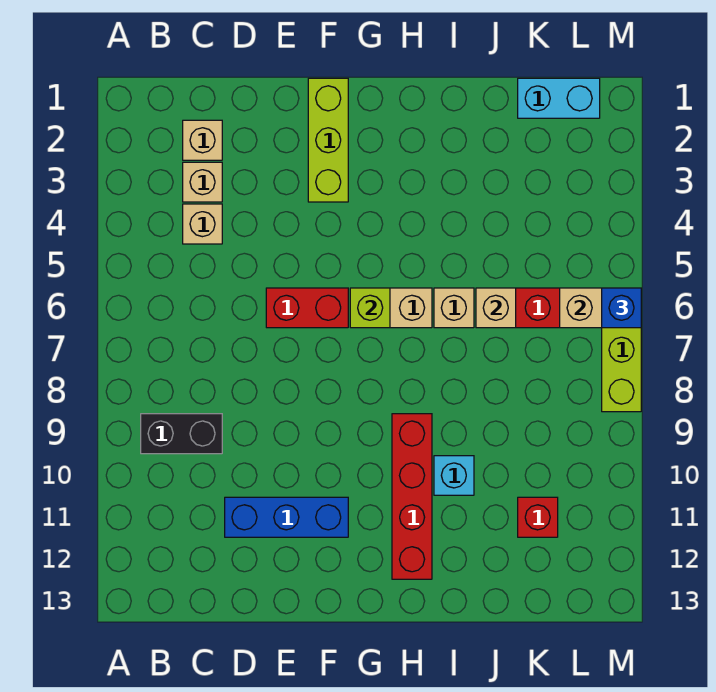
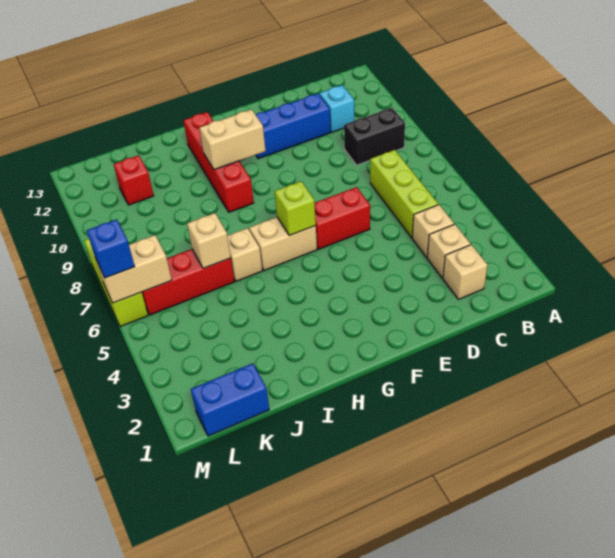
lime brick F1:F3 level 1 -> lime brick C5:C7 level 1
none -> tan brick G10:H10 level 2
cyan brick I10 level 1 -> cyan brick C11 level 1
cyan brick K1:L1 level 1 -> blue brick K1:L1 level 1

